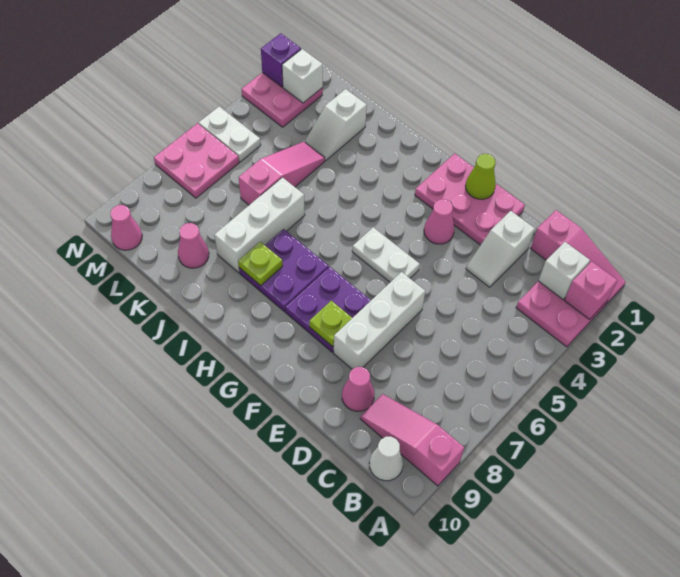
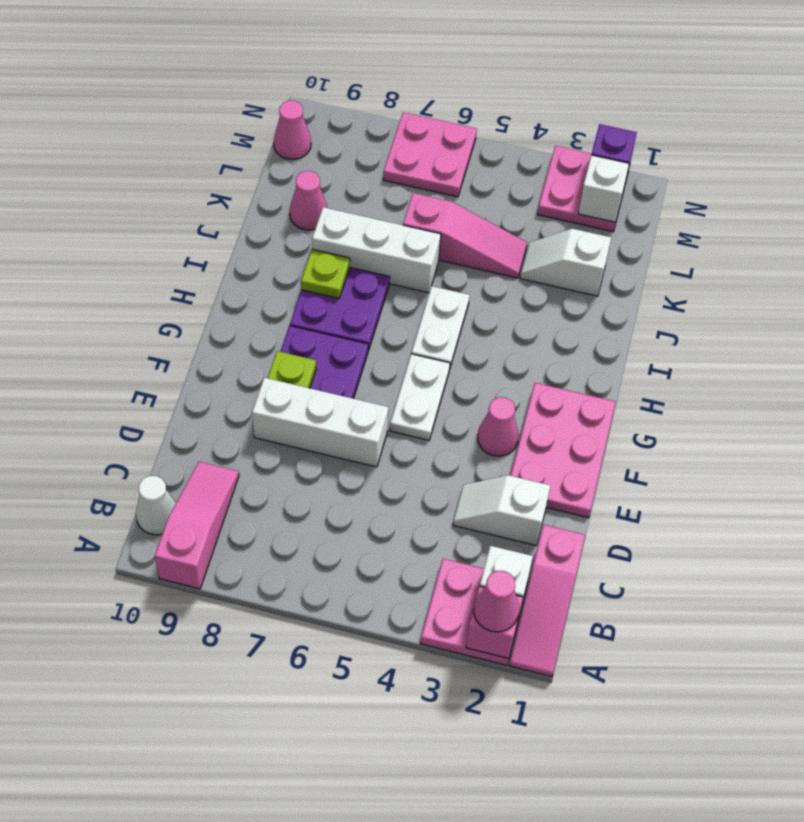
pink cone D9 level 1 -> pink cone A2 level 3
lime cone F1 level 2 -> none
white plate M5:N5 level 1 -> white plate H5:I5 level 1

